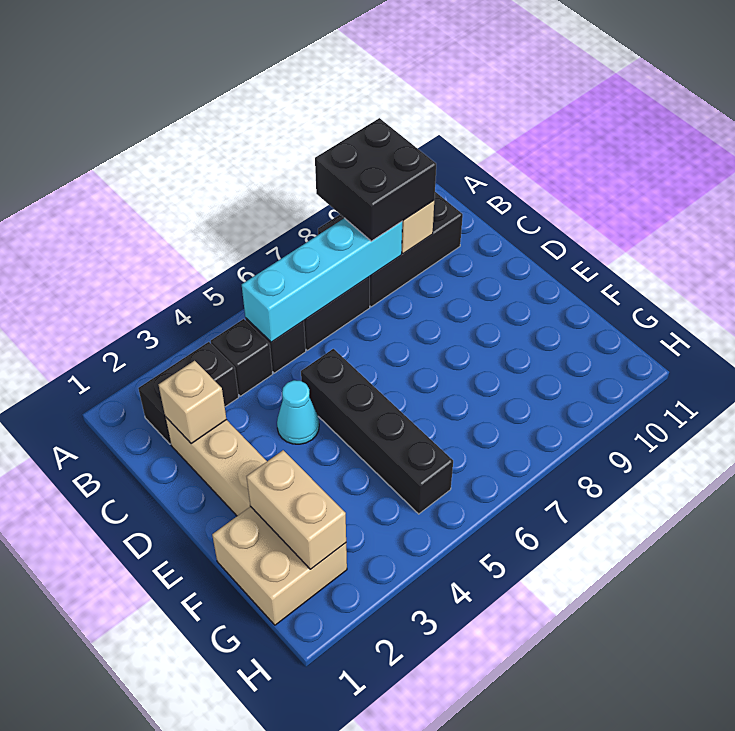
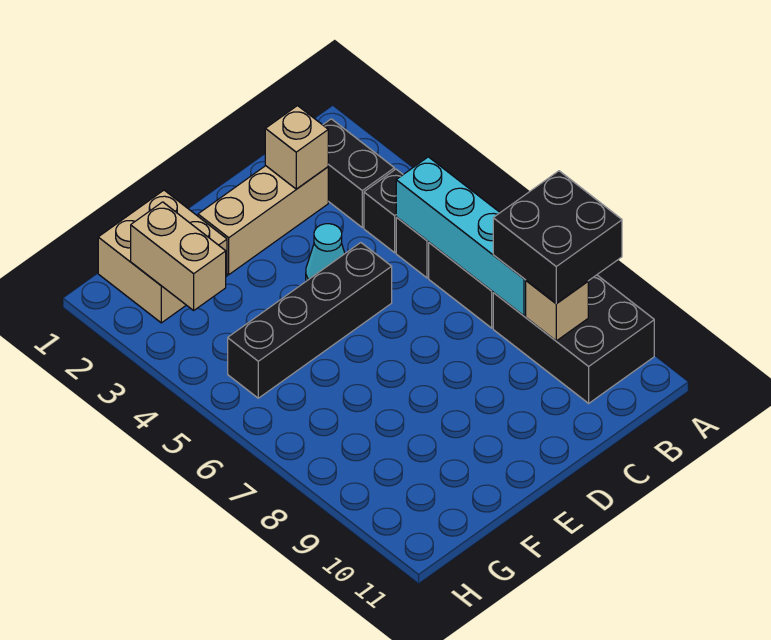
tan brick F2:G2 level 2 -> tan brick G2:G3 level 2

